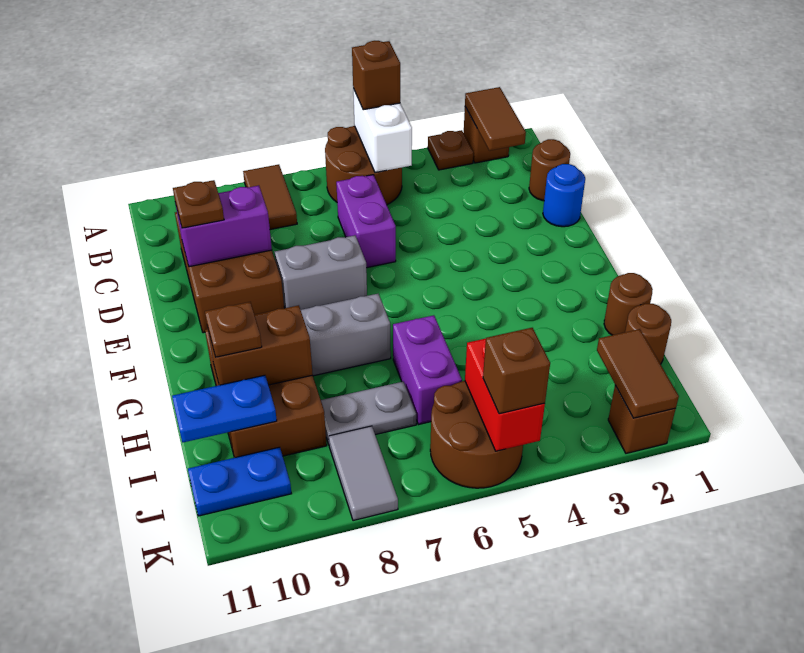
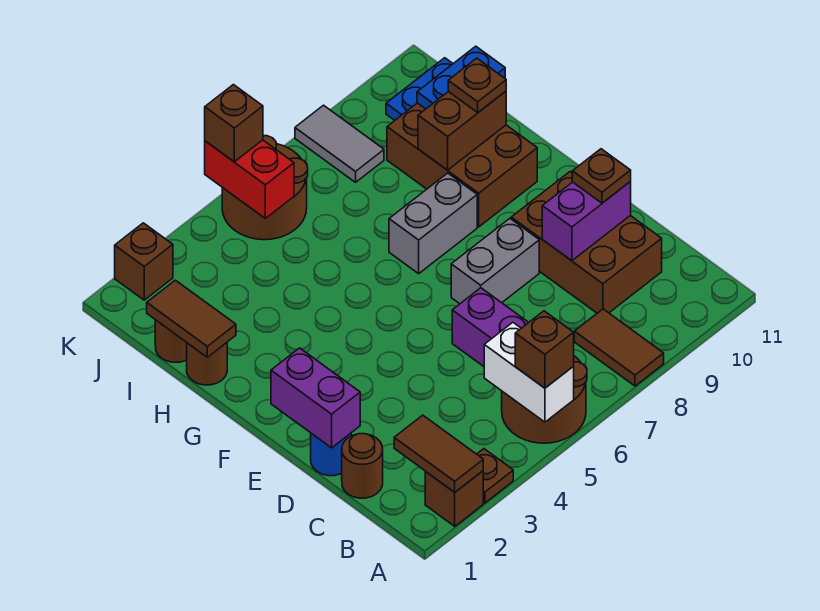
purple brick H6:I6 level 1 -> purple brick D1:E1 level 2
grey plate I7:I8 level 1 -> none
brown tile J2:K2 level 2 -> brown tile H1:I1 level 2

